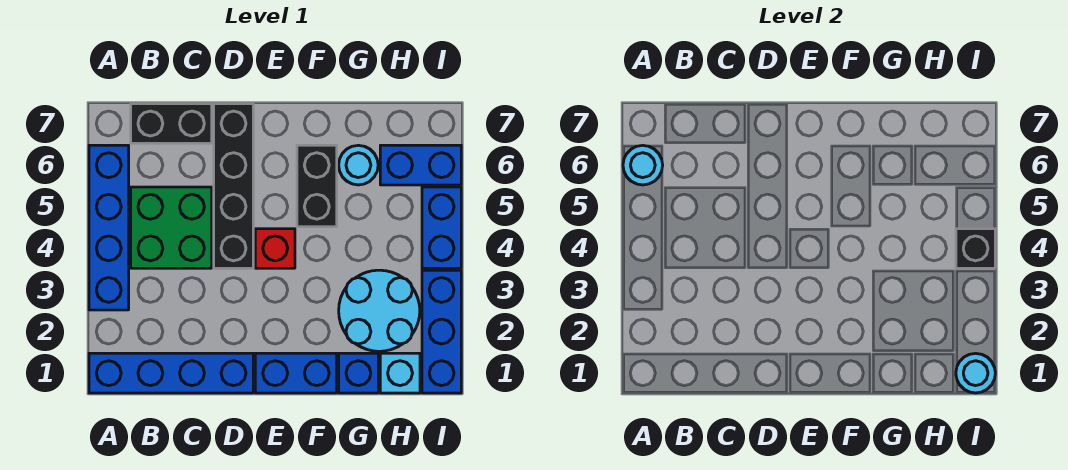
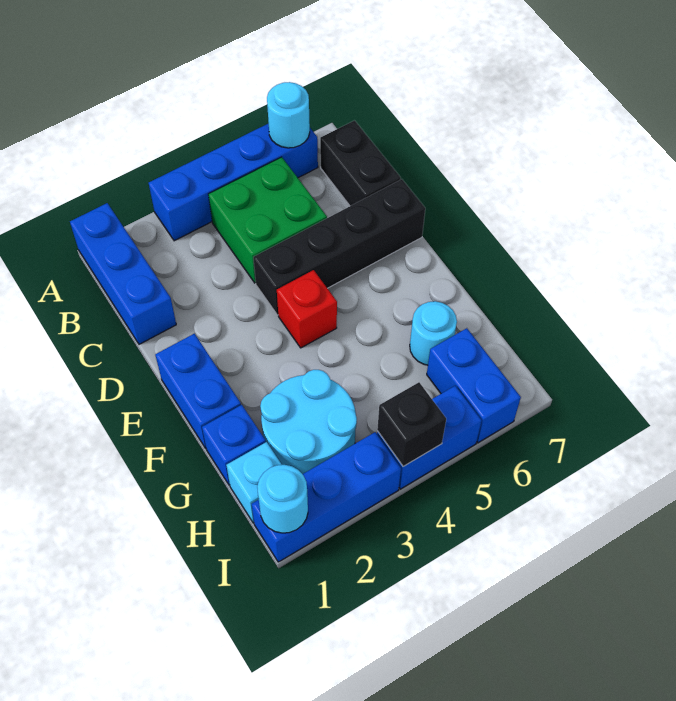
blue brick A1:D1 level 1 -> blue brick A1:C1 level 1
black brick F5:F6 level 1 -> none

